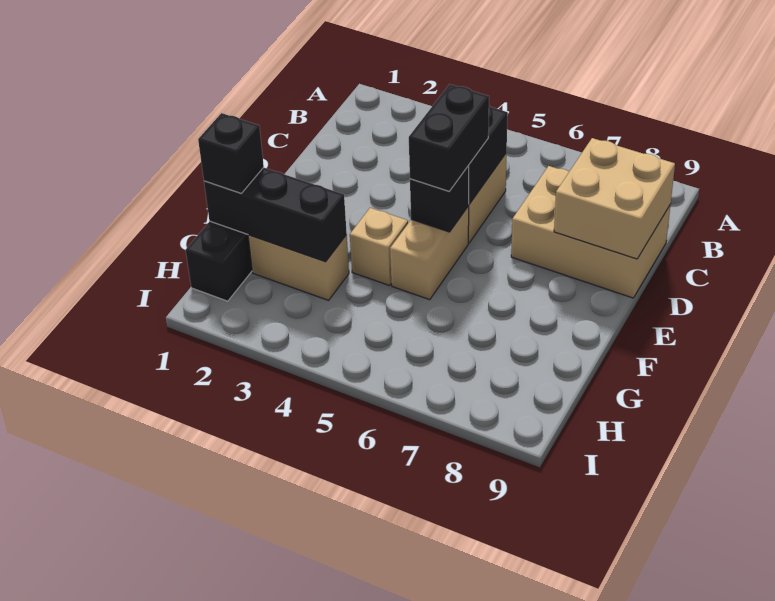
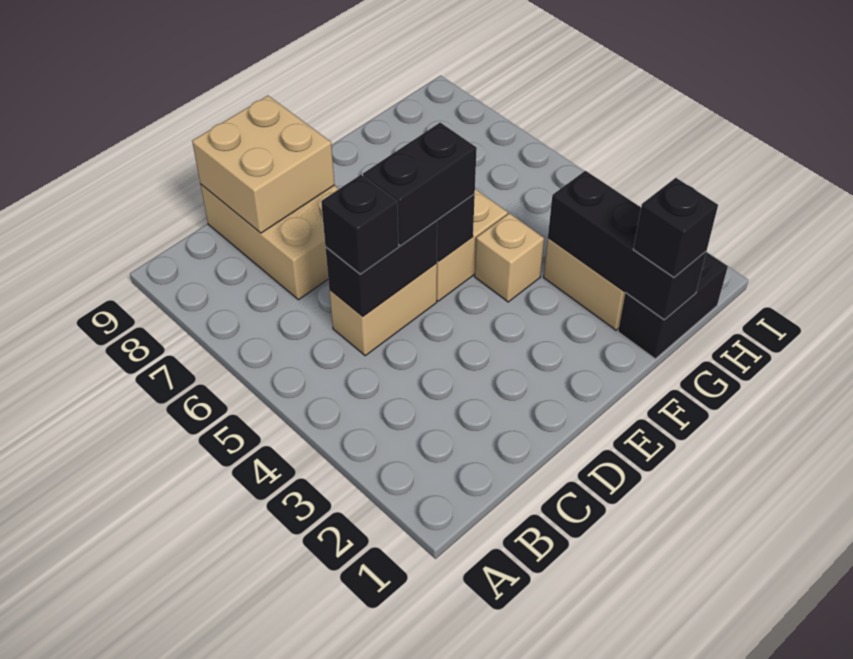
none -> black brick C5 level 3

